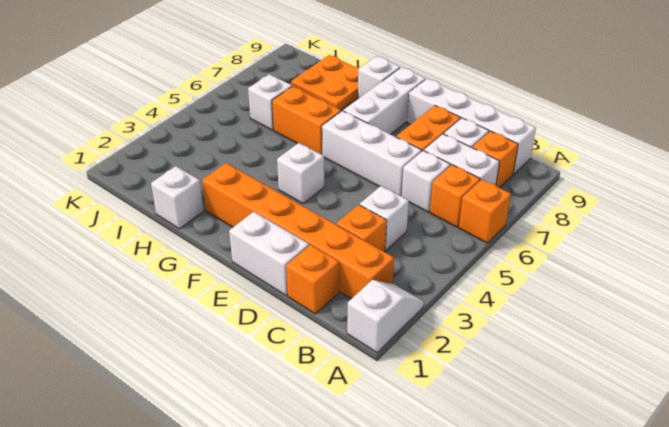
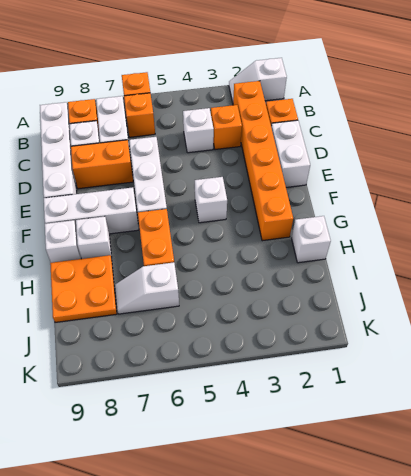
white brick C6 level 1 -> white brick G8 level 1

